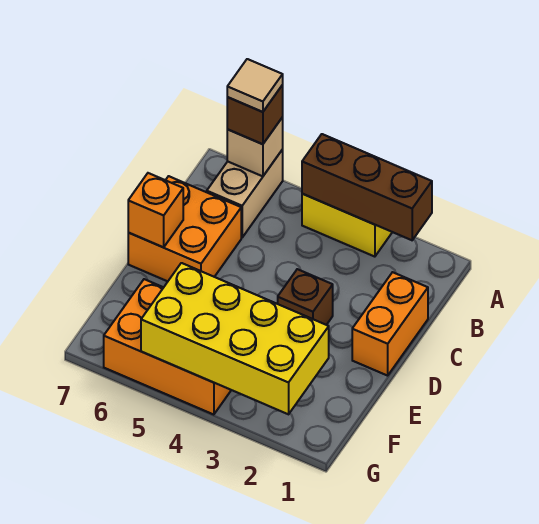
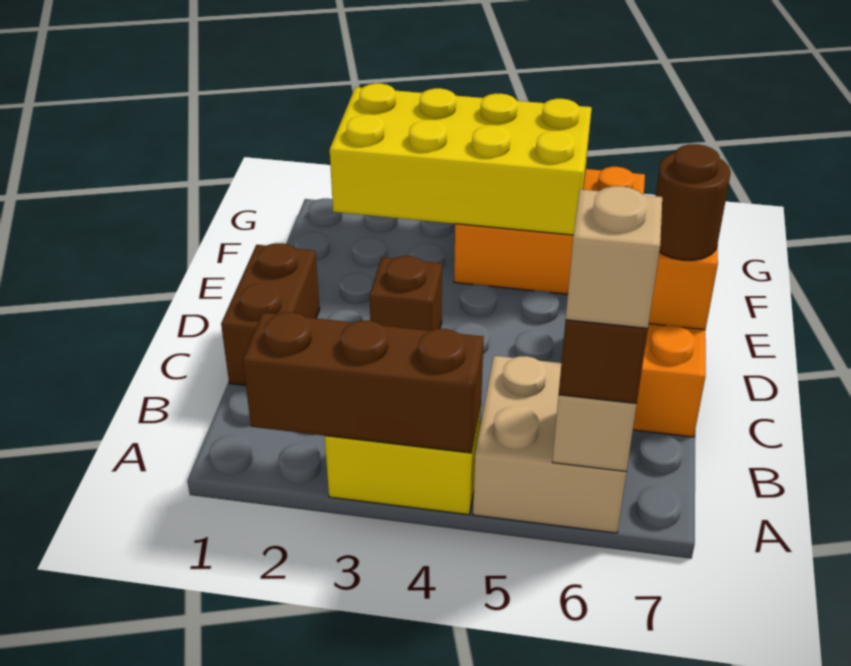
tan brick A6:B6 level 1 -> tan brick A5:B6 level 1
tan tile A6 level 4 -> tan brick A6 level 4
orange brick C1:D1 level 1 -> brown brick C1:D1 level 1
none -> brown round brick D7 level 3

